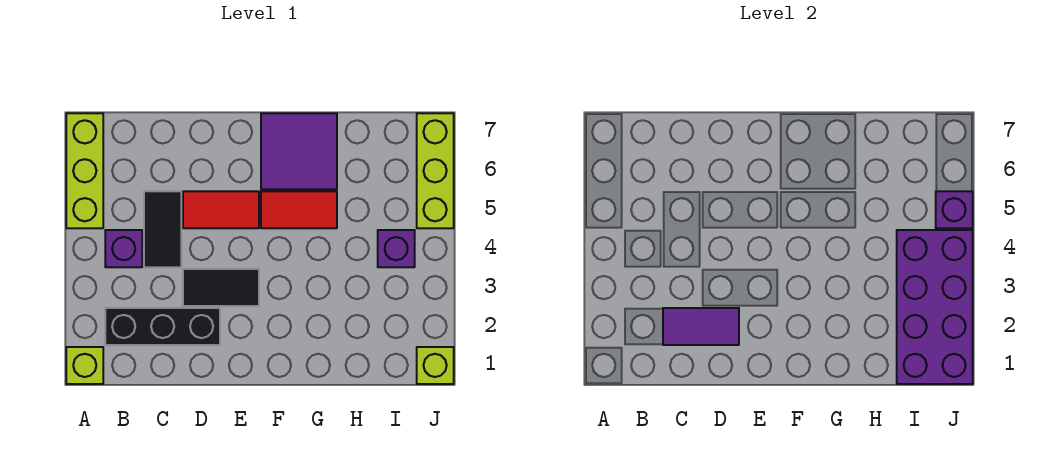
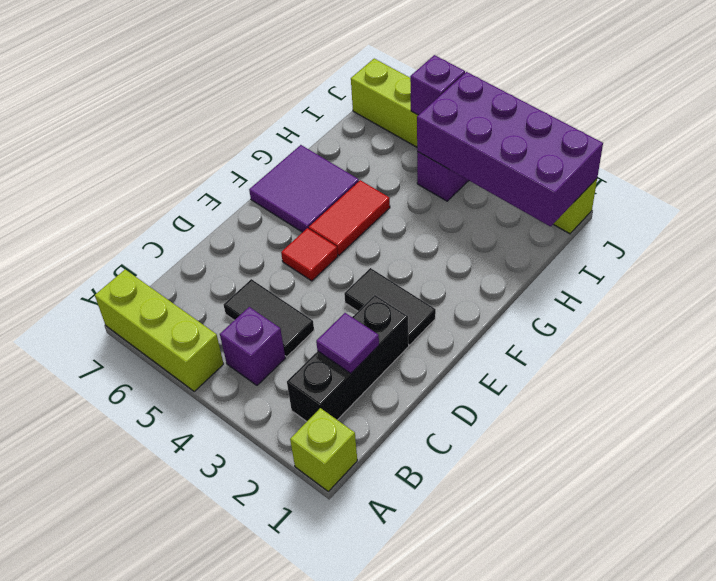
purple tile C2:D2 level 2 -> purple tile C2 level 2
black tile D3:E3 level 1 -> black tile E2:E3 level 1
red tile D5:E5 level 1 -> red tile E5 level 1

